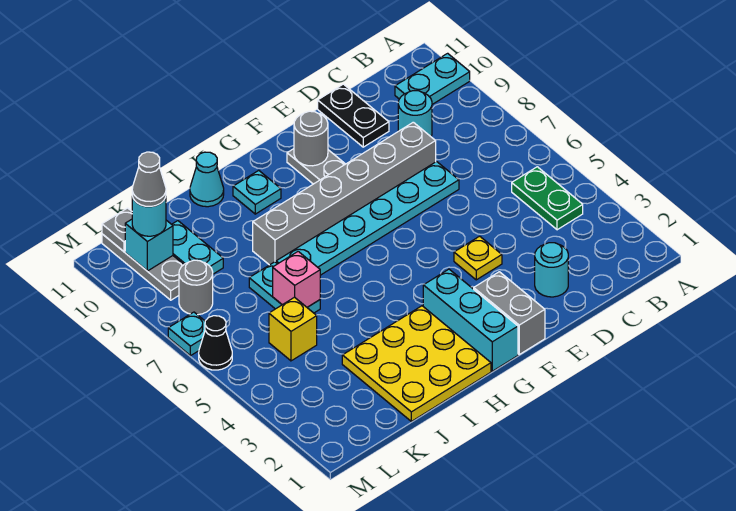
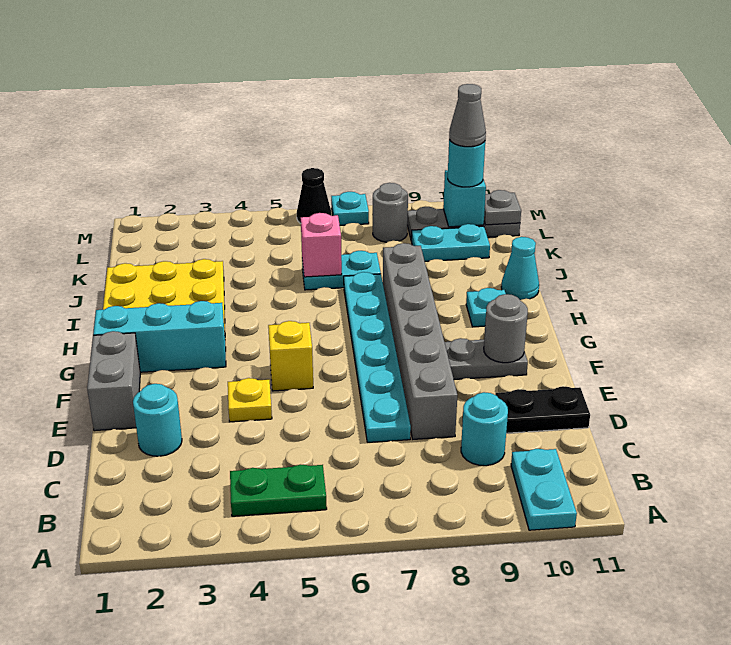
grey brick F1:F2 level 1 -> grey brick E1:F1 level 1
yellow brick K5 level 1 -> yellow brick F5 level 1

